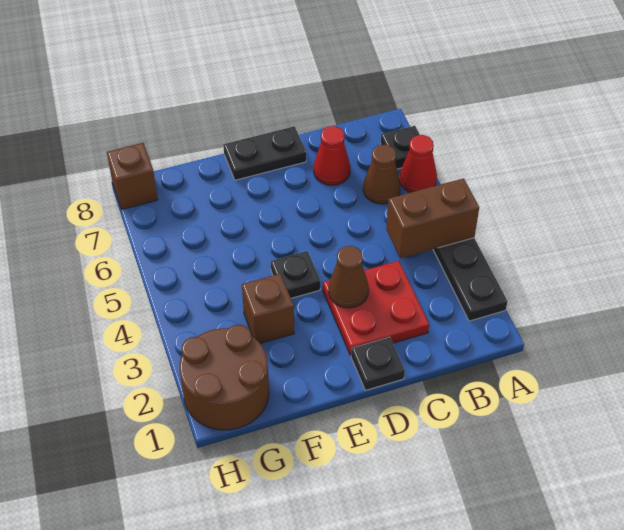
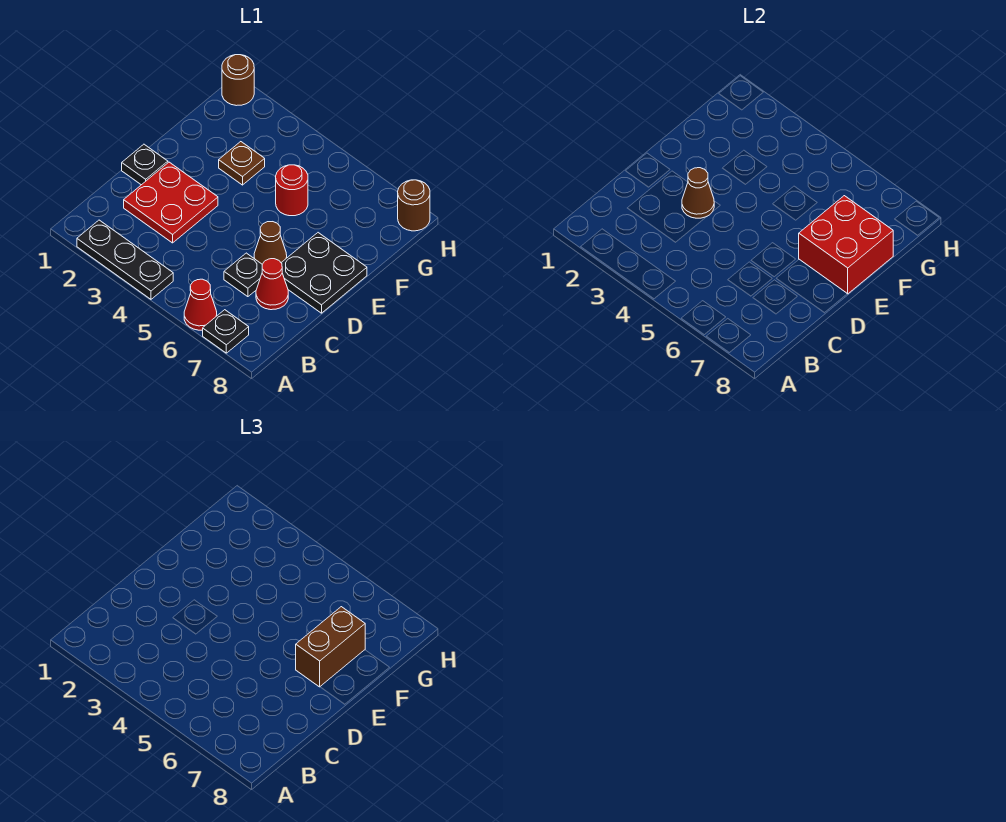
brown brick A4:B4 level 2 -> brown brick E7:F7 level 3
brown cone B6 level 1 -> brown cone D6 level 1
black plate D8:E8 level 1 -> black plate D7:E8 level 1
black plate E4 level 1 -> black plate C6 level 1
none -> red brick E7:F8 level 2
brown brick F3 level 1 -> brown plate F3 level 1
none -> red round brick F5 level 1
brown round brick G1:H2 level 1 -> brown round brick H1 level 1
brown brick H8 level 1 -> brown round brick H8 level 1

